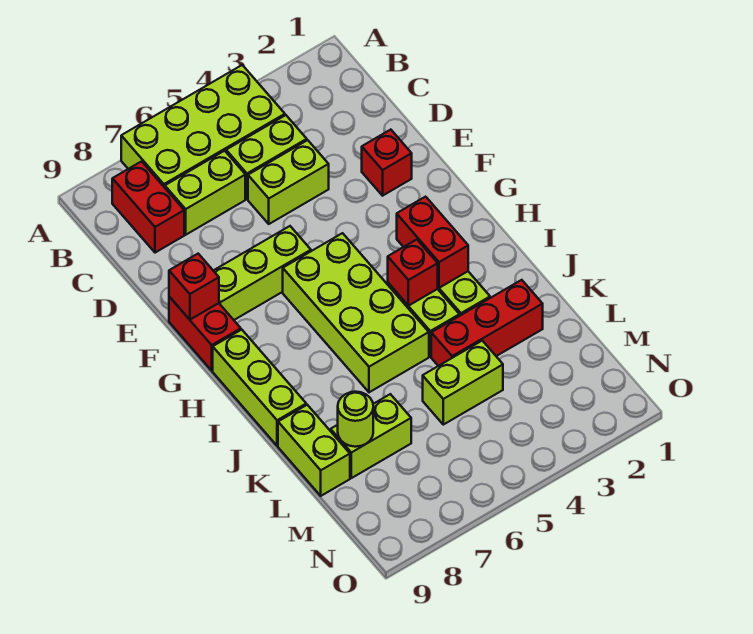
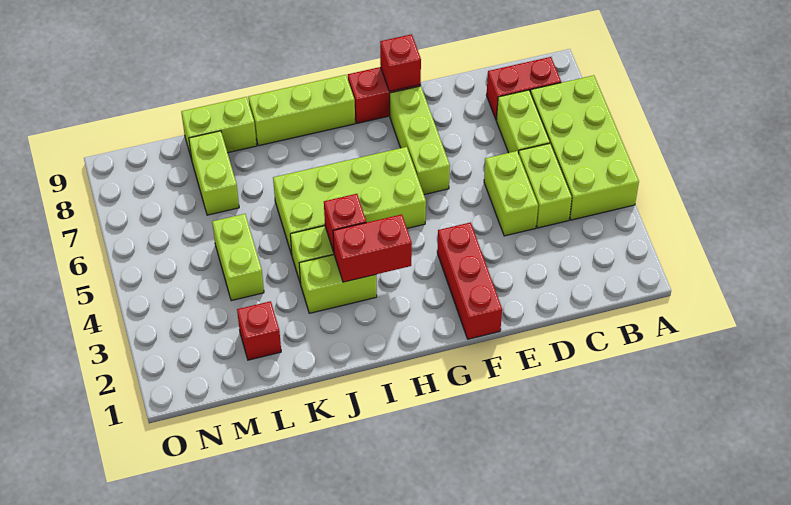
red brick E2 level 1 -> red brick L2 level 1
red brick K2:K4 level 1 -> red brick F1:F3 level 1
lime round brick L8 level 2 -> none

